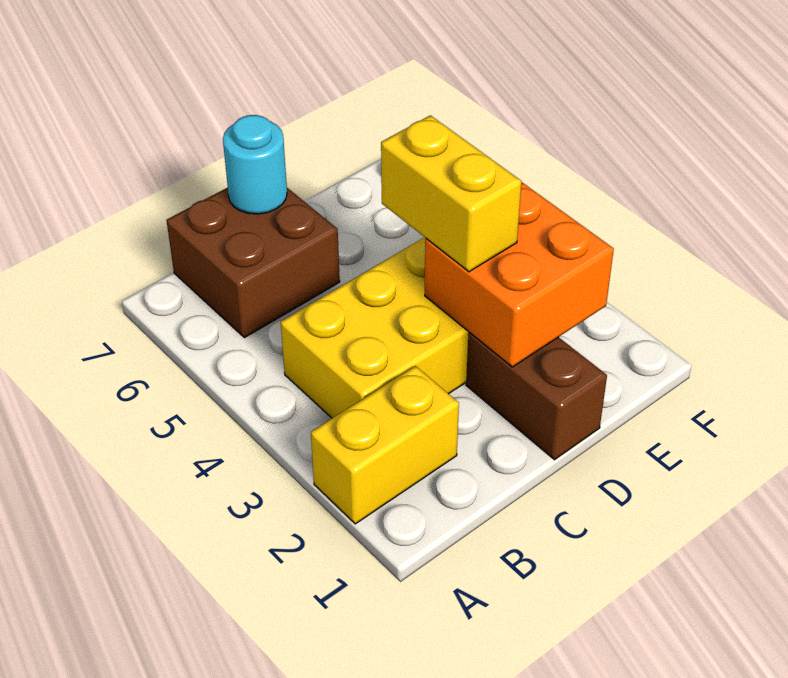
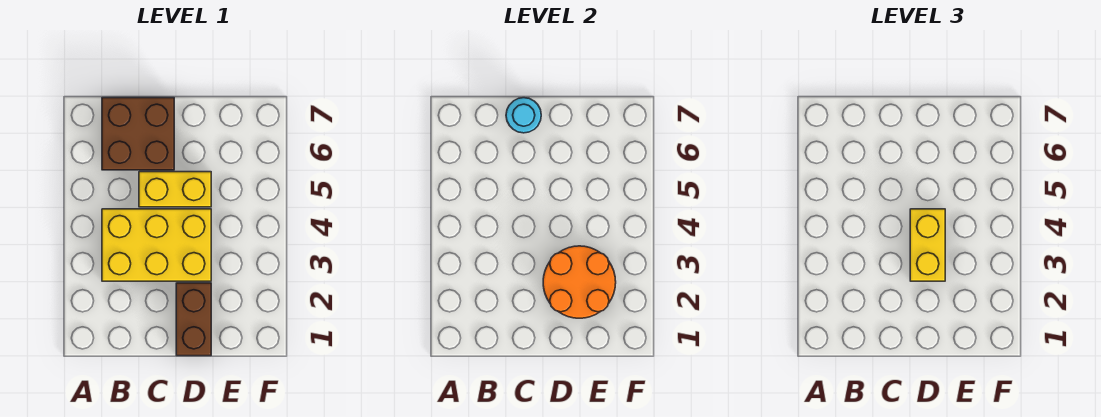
yellow brick A2:B2 level 1 -> yellow brick C5:D5 level 1
orange brick D2:E3 level 2 -> orange round brick D2:E3 level 2

